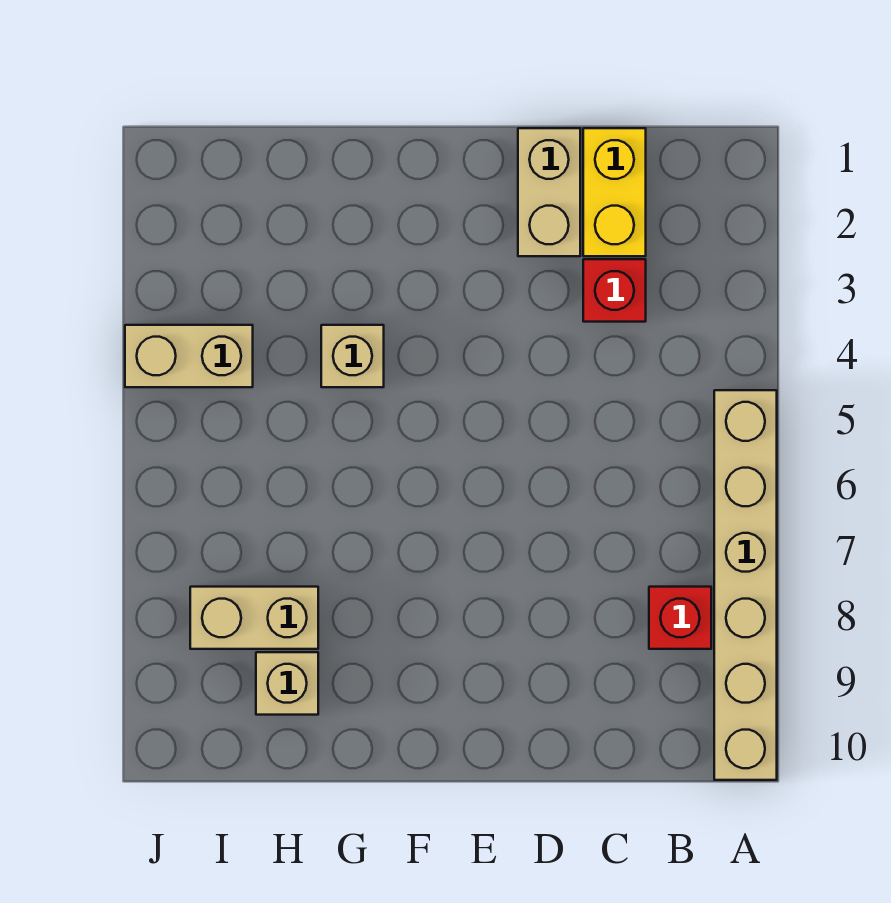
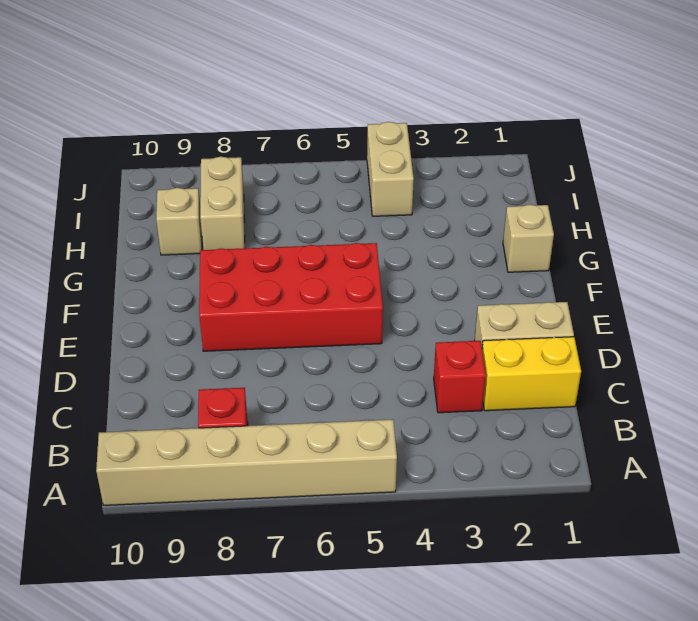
none -> red brick E5:F8 level 1
tan brick G4 level 1 -> tan brick G1 level 1

